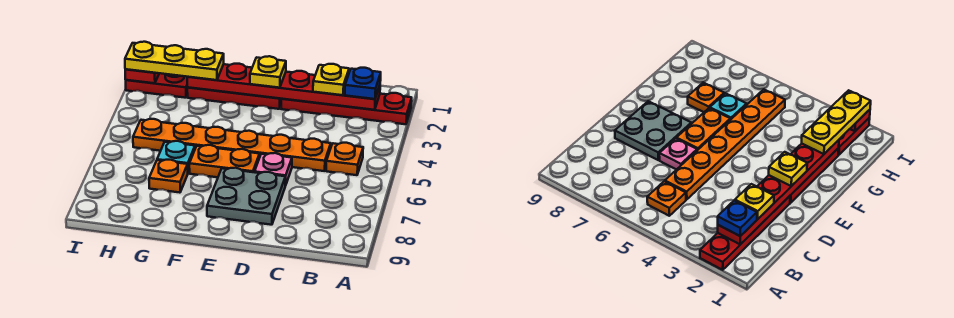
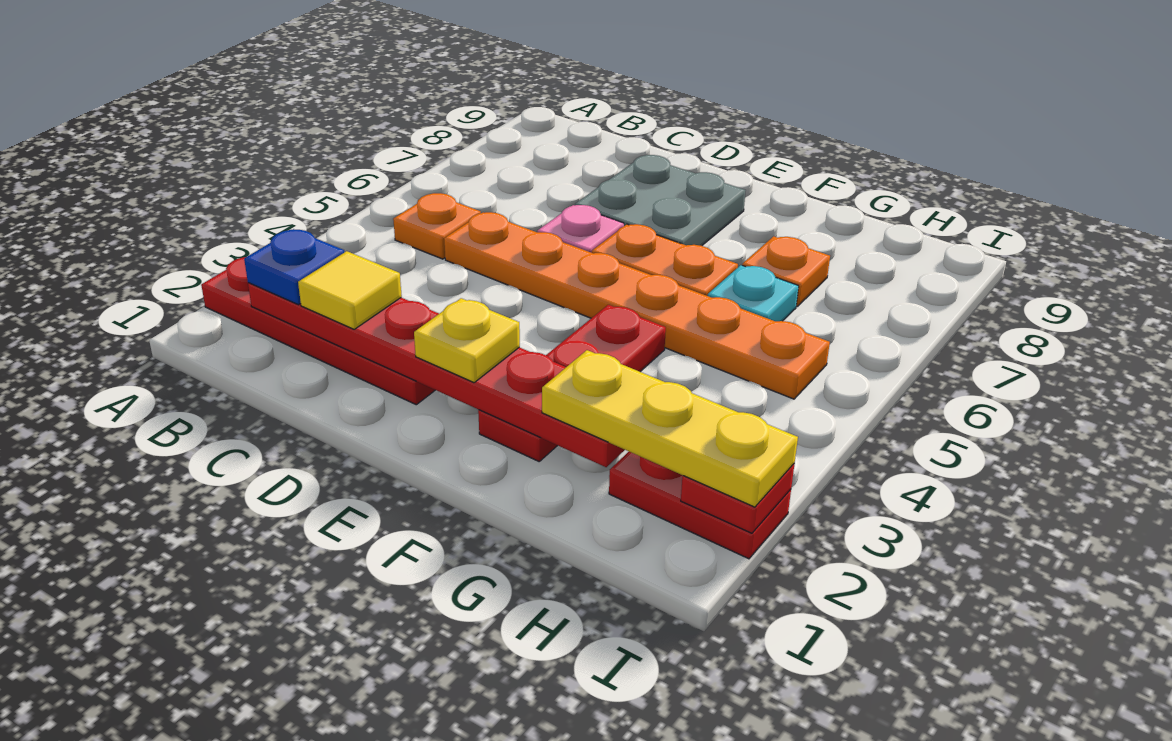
yellow plate C2 level 3 -> yellow tile C2 level 3
red plate E2:G2 level 1 -> red plate F2:F4 level 1

